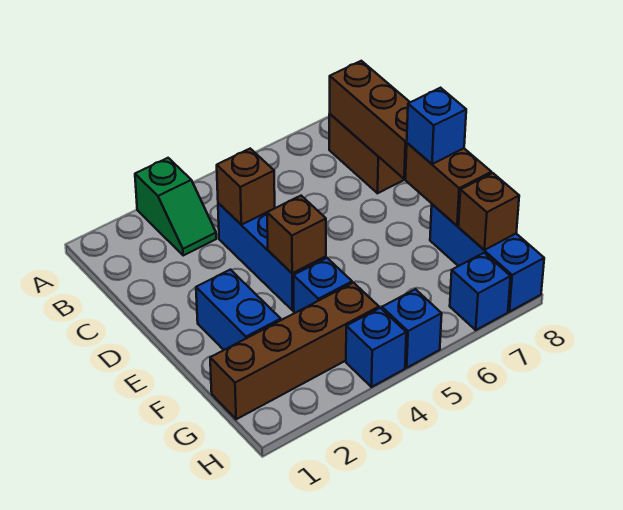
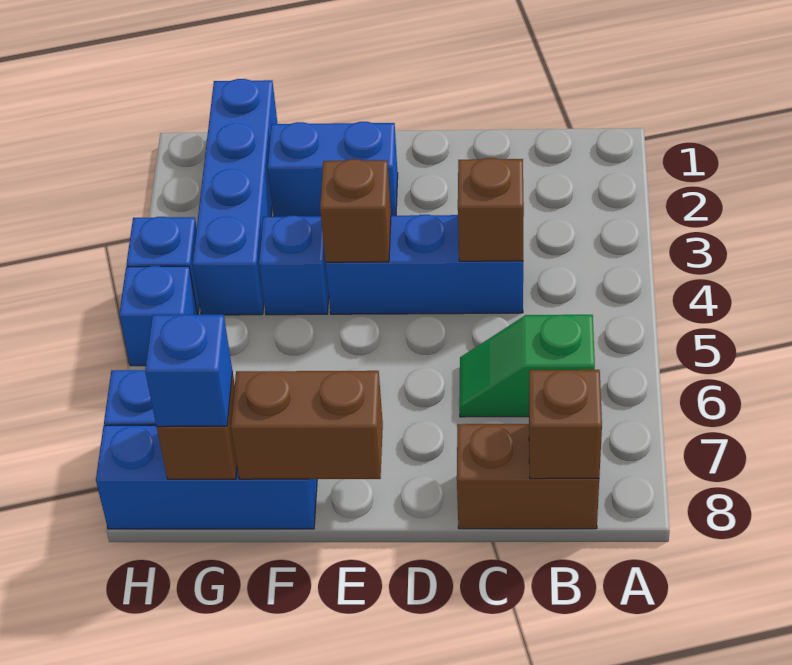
green slope A3:B3 level 1 top A -> green slope B6:C6 level 1 top B
brown brick B8:D8 level 2 -> brown brick B8 level 2
blue brick E8 level 3 -> blue brick G8 level 3
brown brick G1:G4 level 1 -> blue brick G1:G4 level 1

